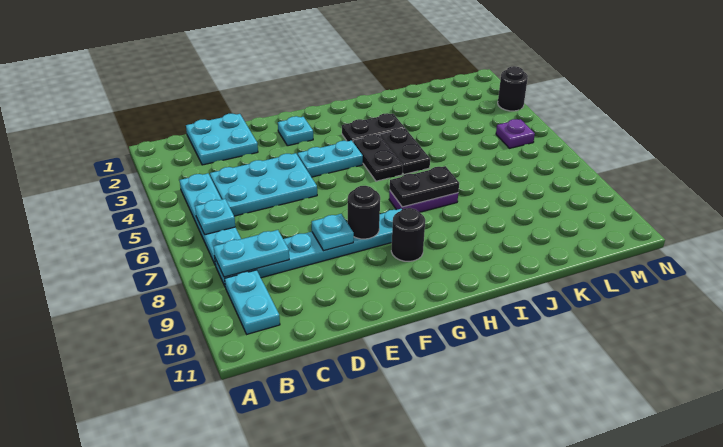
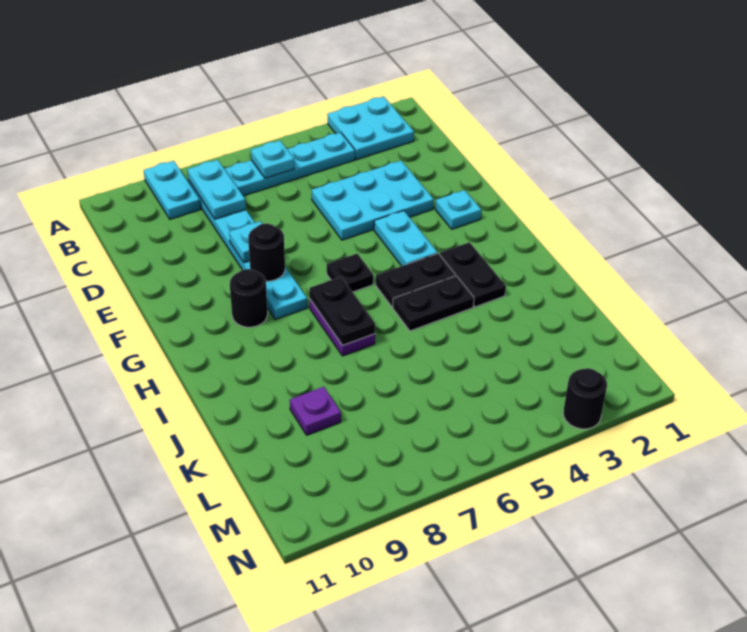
cyan plate B9:B10 level 1 -> cyan plate A9:B9 level 1
cyan plate C1:D2 level 1 -> cyan plate A2:B3 level 1
cyan plate C4:E5 level 1 -> cyan plate D3:E5 level 1
none -> black plate G6 level 1
purple plate M5 level 1 -> purple plate K9 level 1

